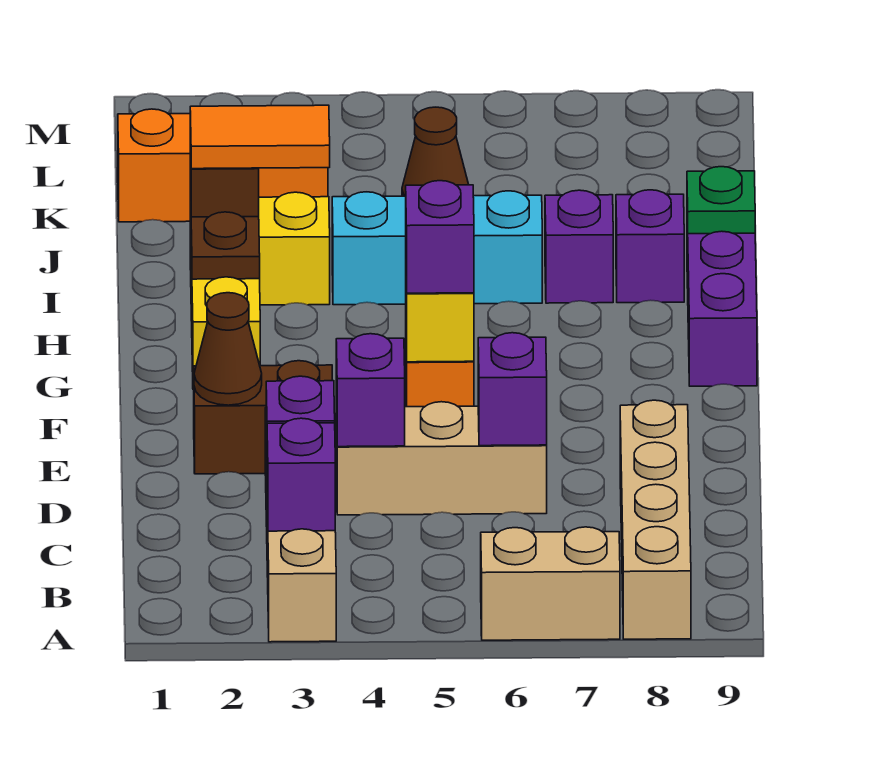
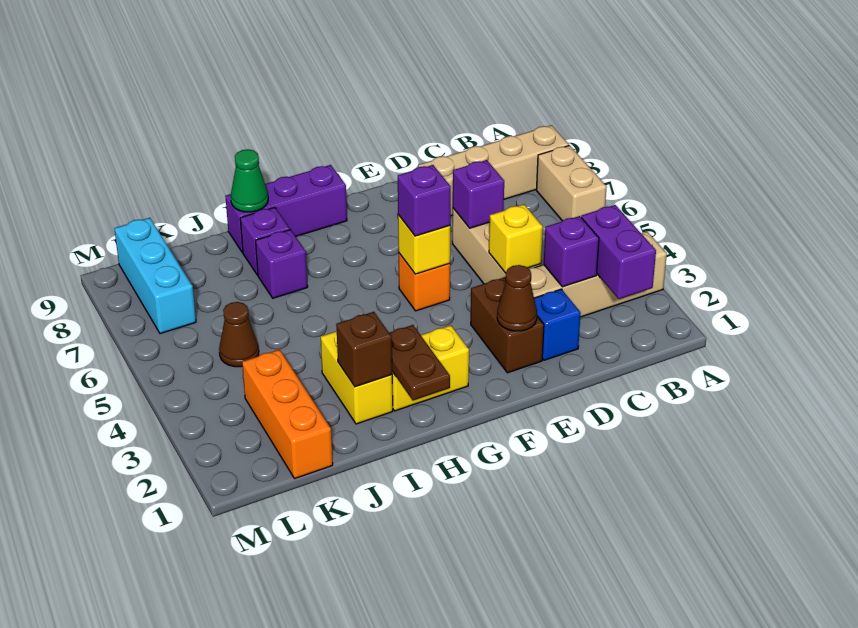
purple brick B3 level 2 -> purple brick B2:B3 level 2
none -> blue brick D2 level 1
purple brick D4 level 2 -> yellow brick D4 level 2
brown plate H2 level 2 -> brown plate H1:H2 level 2
orange tile I2:I3 level 3 -> none
cyan brick I4:I6 level 1 -> cyan brick L7:L9 level 1
green plate I9 level 2 -> green cone I9 level 2

